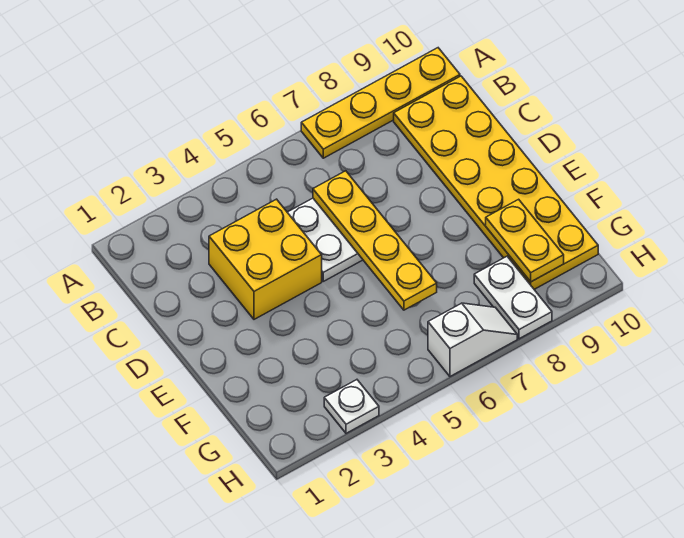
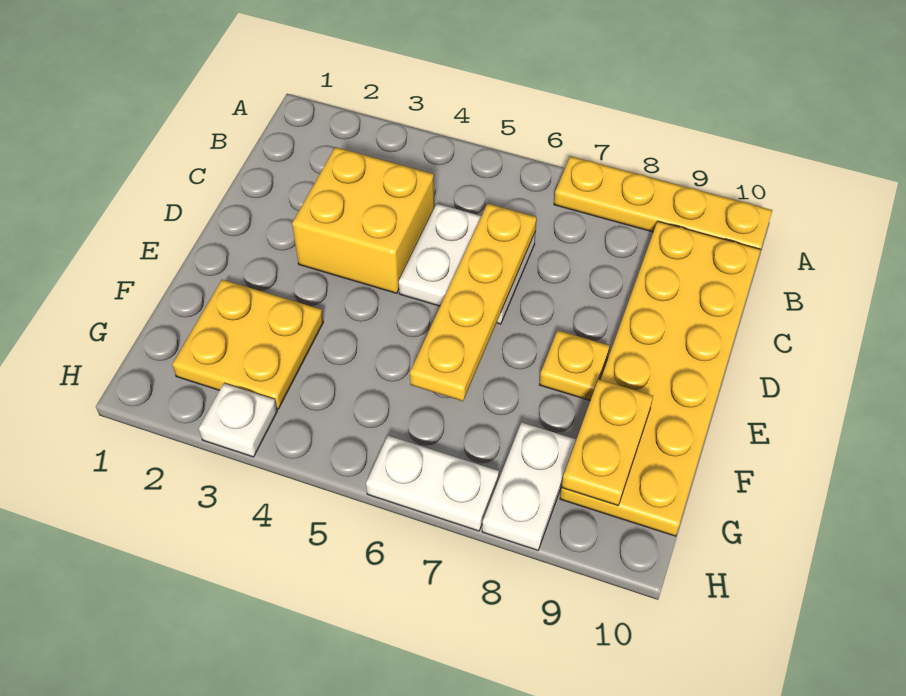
none -> yellow plate E8 level 1
none -> yellow plate F2:G3 level 1
white slope H6:H7 level 1 top 6 -> white plate H6:H7 level 1

